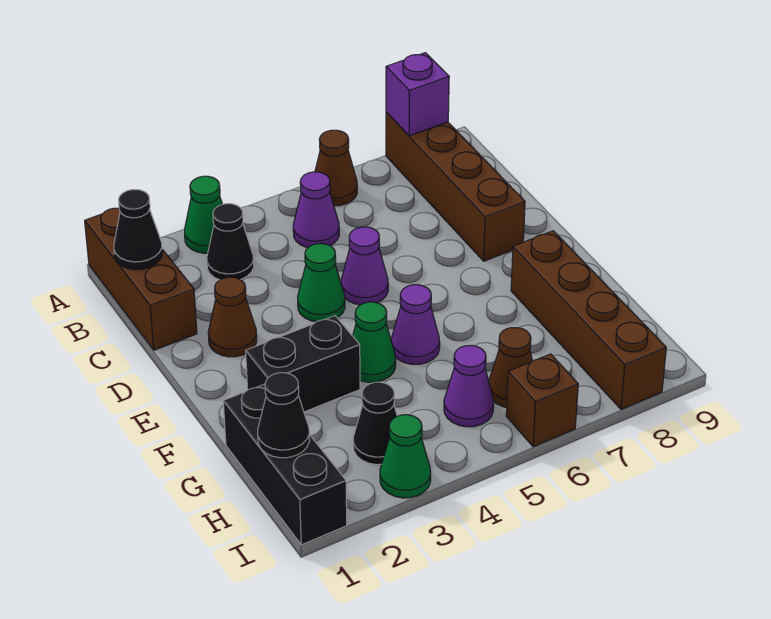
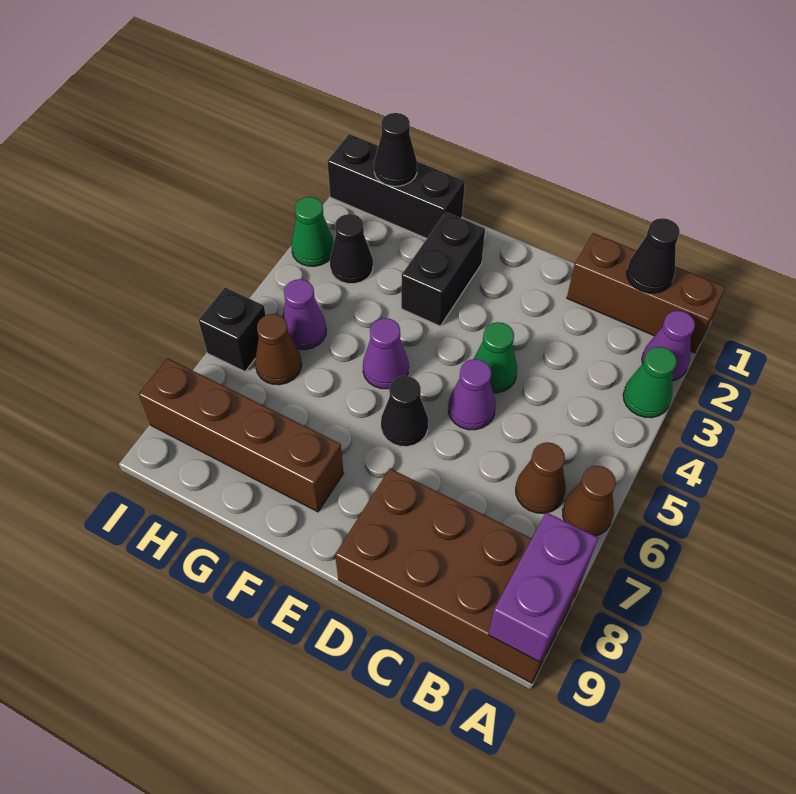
brown brick A8:D8 level 1 -> brown brick A8:D9 level 1
purple brick A8 level 2 -> purple brick A8:A9 level 2
black cone B3 level 1 -> black cone E6 level 1
purple cone B5 level 1 -> purple cone A2 level 1
brown cone D2 level 1 -> brown cone B6 level 1
green cone F4 level 1 -> none
brown brick I6 level 1 -> black brick I6 level 1

